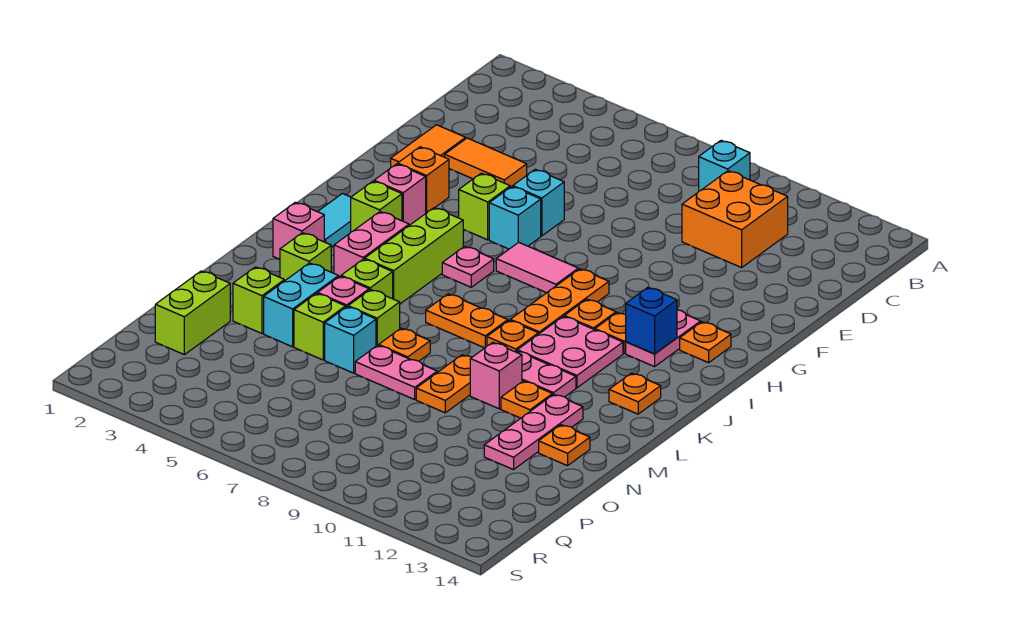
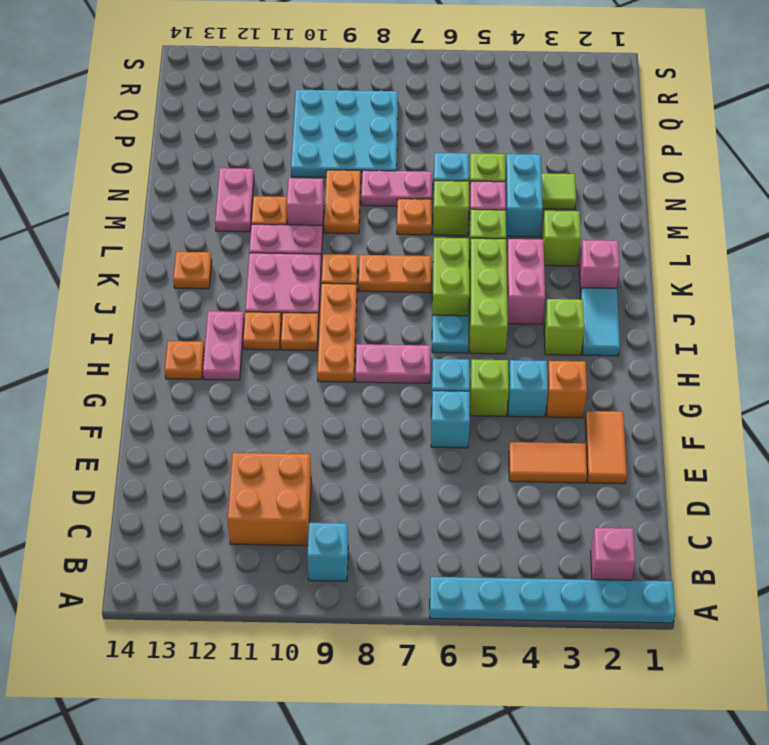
none -> cyan plate A1:A6 level 1
none -> cyan brick G4 level 1
pink brick H3 level 1 -> pink brick B2 level 1
pink tile H7:H8 level 1 -> pink plate H7:H8 level 1
pink plate I6 level 1 -> cyan plate I6 level 1
blue brick I12 level 2 -> none
pink plate M12:O12 level 1 -> pink plate M12:N12 level 1
lime brick N3 level 1 -> lime tile N3 level 1
orange plate N13 level 1 -> none
lime brick O2:P2 level 1 -> lime brick J6:K6 level 1
none -> cyan plate O8:Q10 level 1

